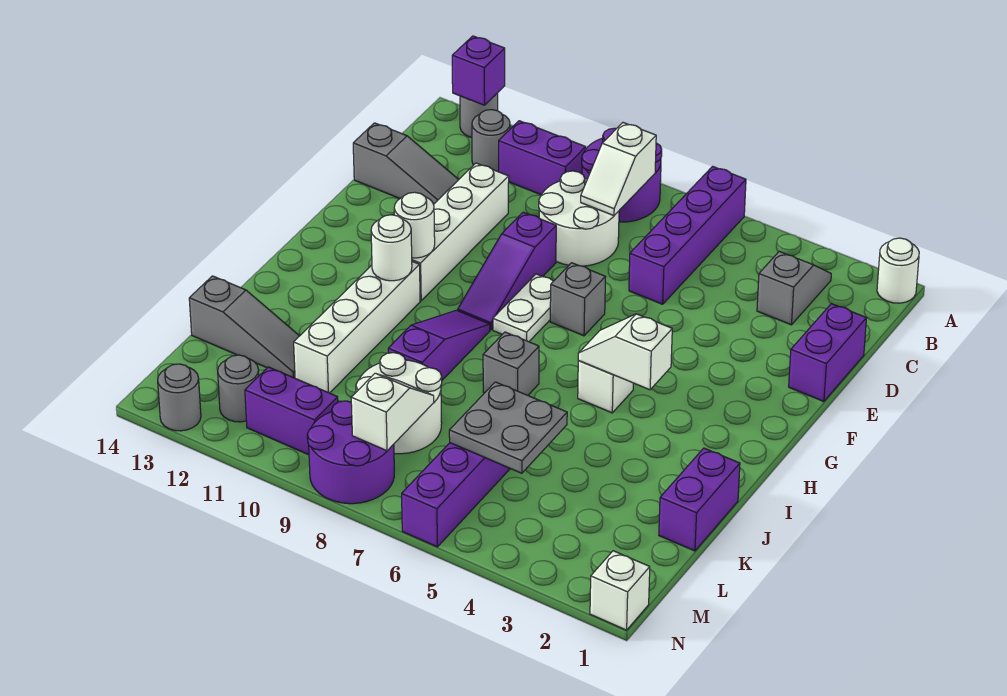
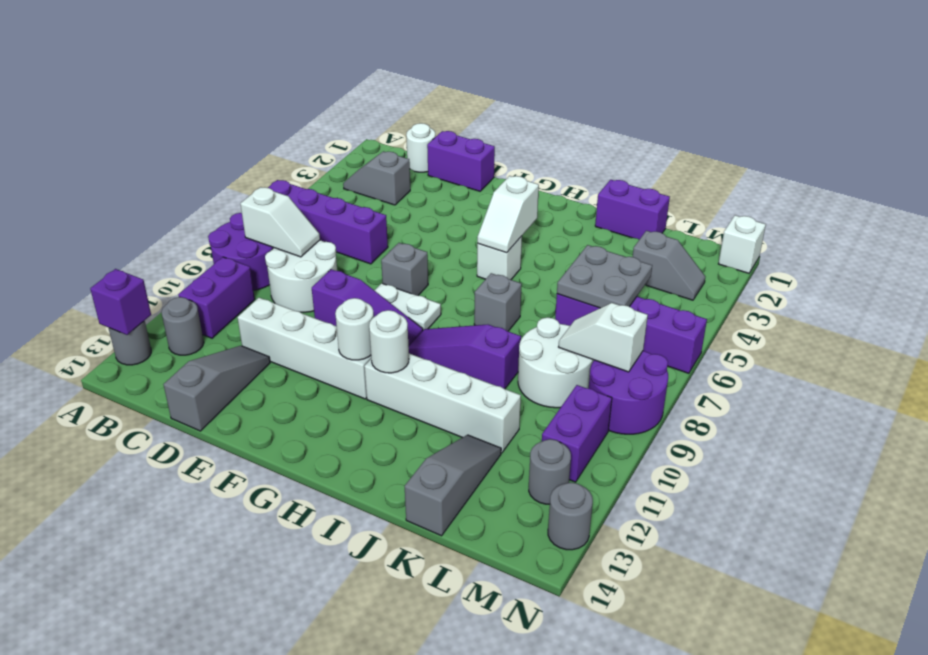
white round brick A1 level 1 -> white round brick C1 level 1
none -> grey slope L3:M3 level 1 top L

